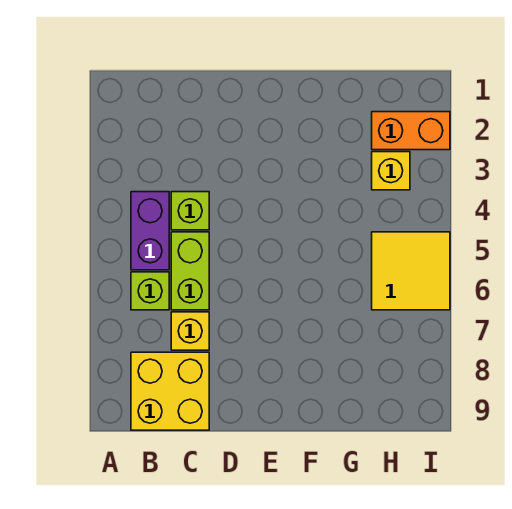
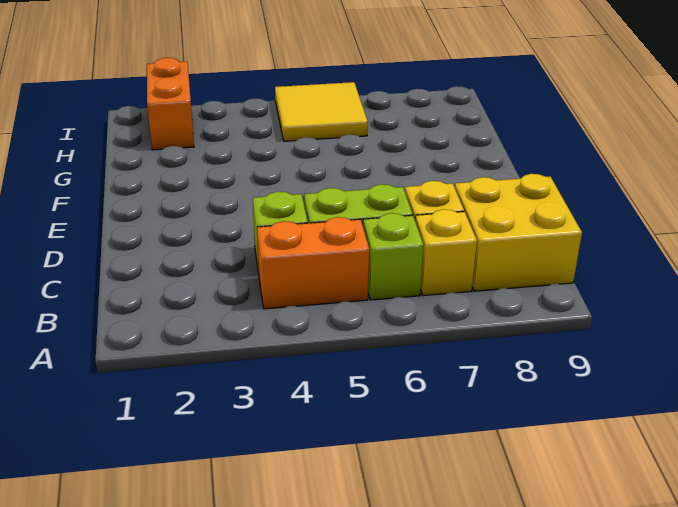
purple brick B4:B5 level 1 -> orange brick B4:B5 level 1
yellow brick H3 level 1 -> yellow brick B7 level 1

